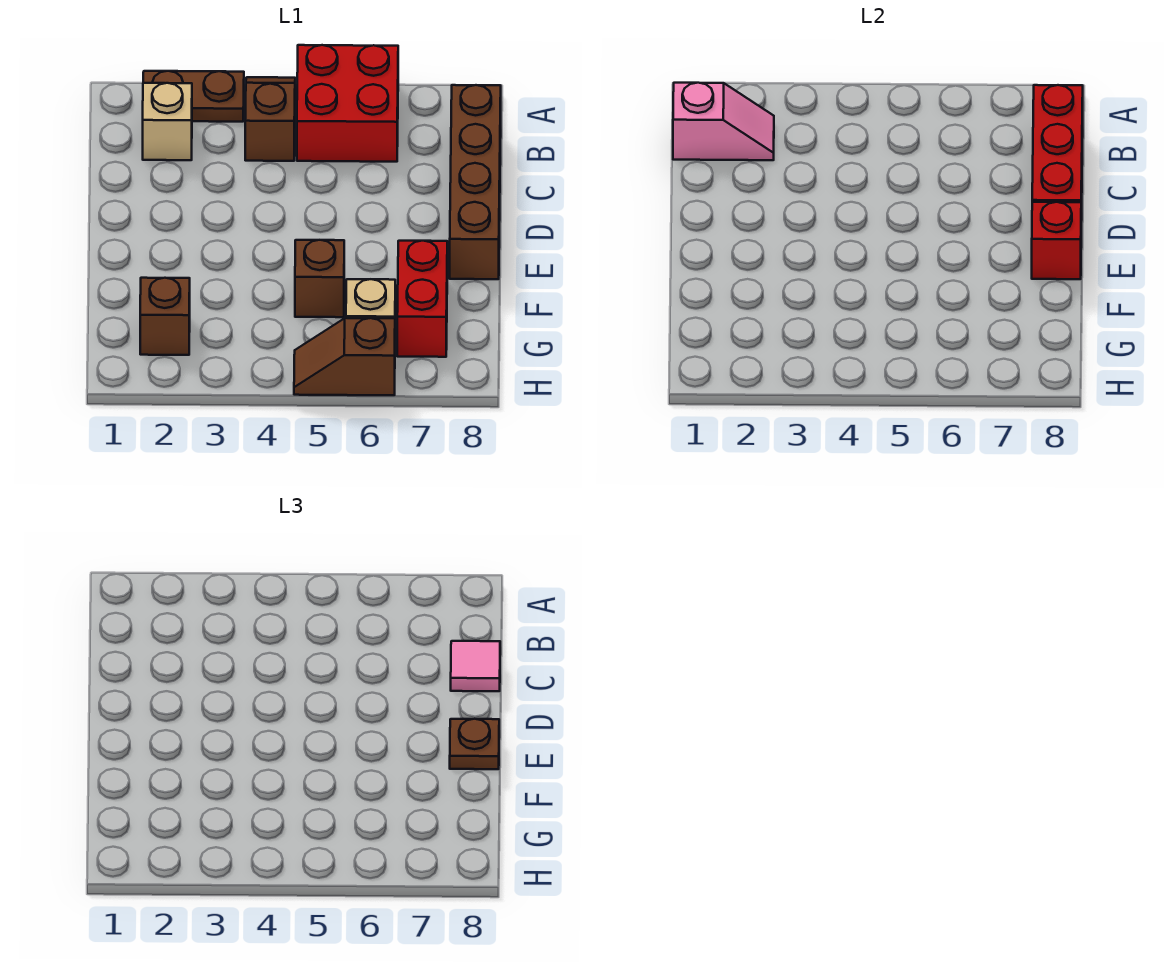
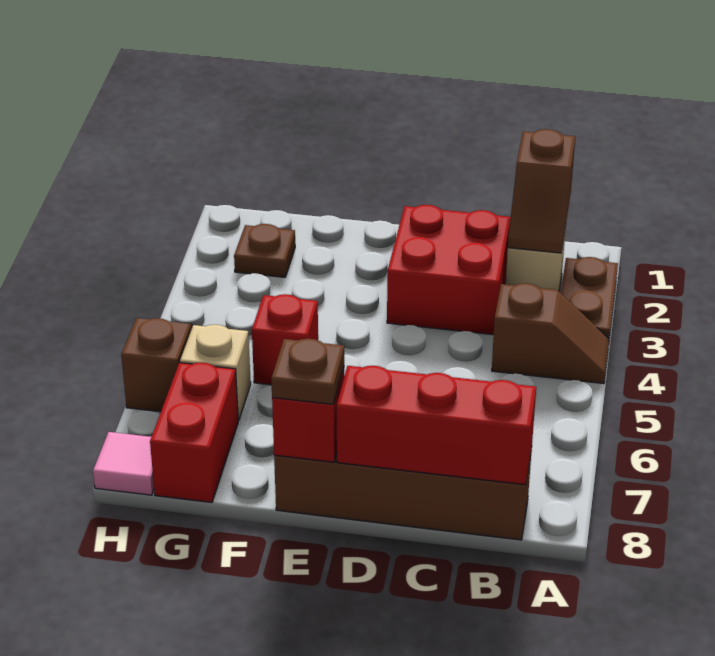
red brick A5:B6 level 1 -> red brick C2:D3 level 1
pink slope B1:B2 level 2 top 1 -> brown slope B1:B2 level 2 top 1
pink tile C8 level 3 -> pink tile H8 level 1
brown brick F5 level 1 -> red brick F5 level 1
red brick F7:G7 level 1 -> red brick G7:G8 level 1
brown brick G2 level 1 -> brown plate G2 level 1

